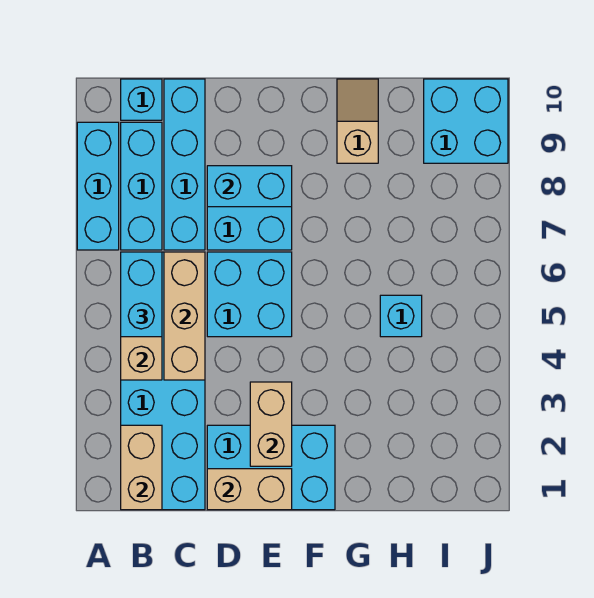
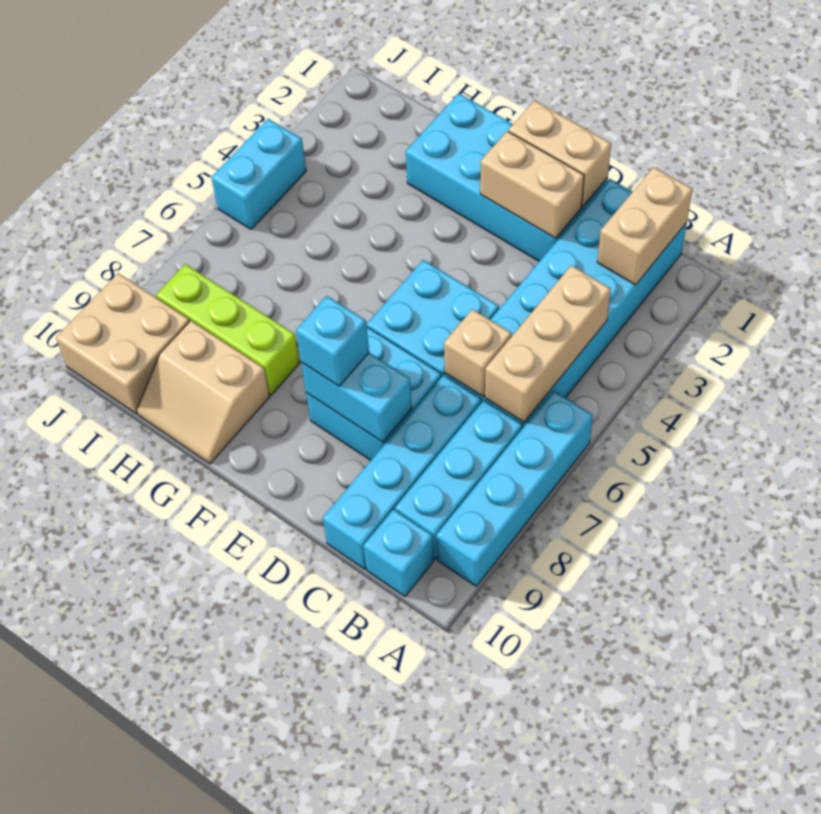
cyan brick A7:A9 level 1 -> cyan brick A6:A9 level 1
cyan brick B5:B6 level 3 -> cyan brick J4:J5 level 1
tan brick C4:C6 level 2 -> tan brick C6 level 2
cyan brick D1:F2 level 1 -> cyan brick D1:G2 level 1
tan brick E2:E3 level 2 -> tan brick D2:E2 level 2
none -> lime brick G8:I8 level 1
tan slope G9:G10 level 1 top 9 -> tan slope G9:H10 level 1 top 9
cyan brick H5 level 1 -> cyan brick E8 level 3
cyan brick I9:J10 level 1 -> tan brick I9:J10 level 1

